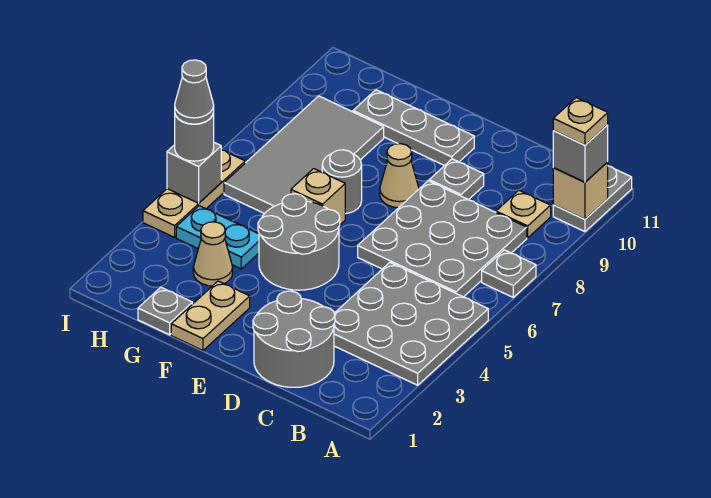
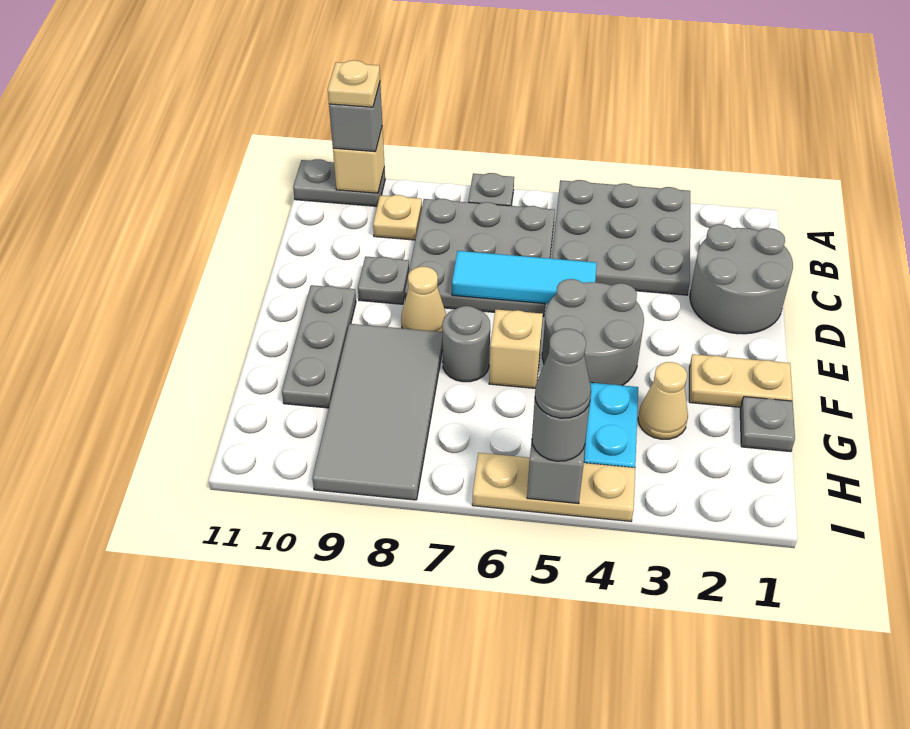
none -> cyan tile D5:D7 level 2
grey tile G6:H9 level 1 -> grey tile F8:I9 level 1

